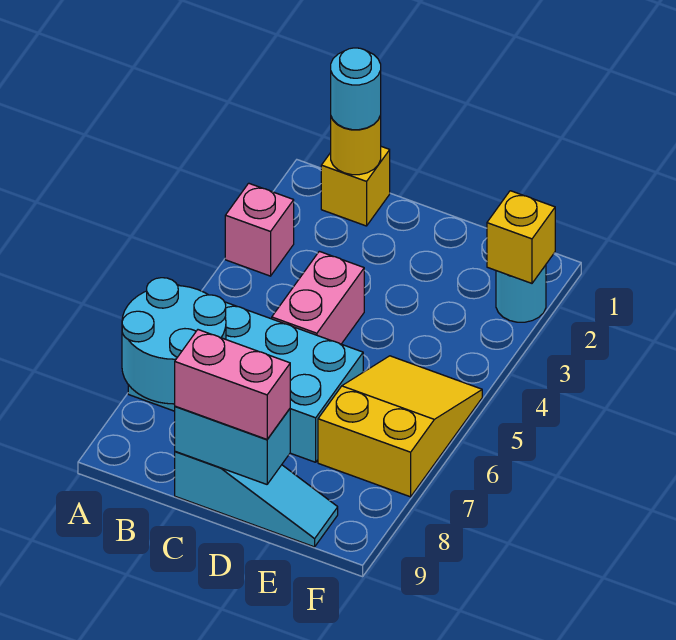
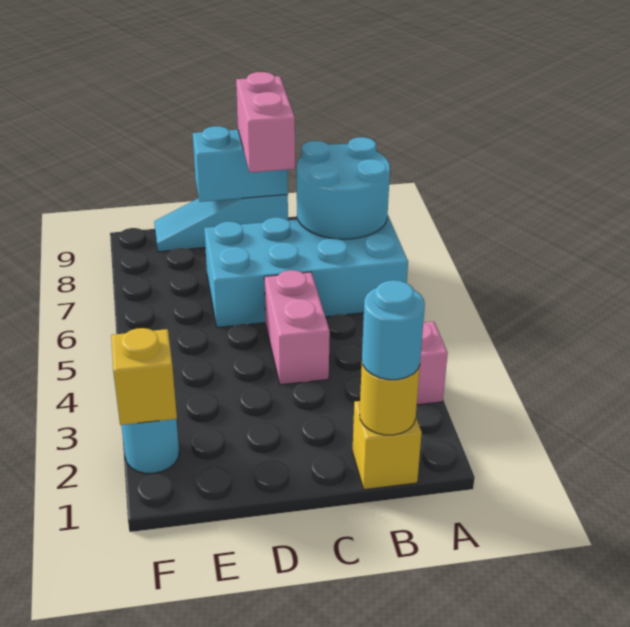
pink brick C9:D9 level 3 -> pink brick C8:C9 level 3
yellow slope E5:F7 level 1 top 7 -> none

